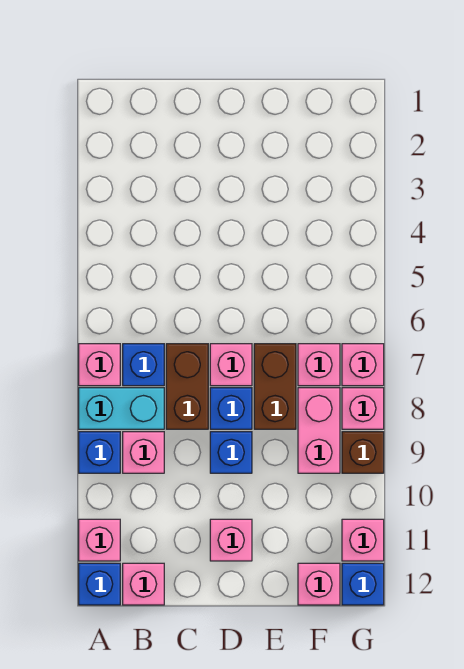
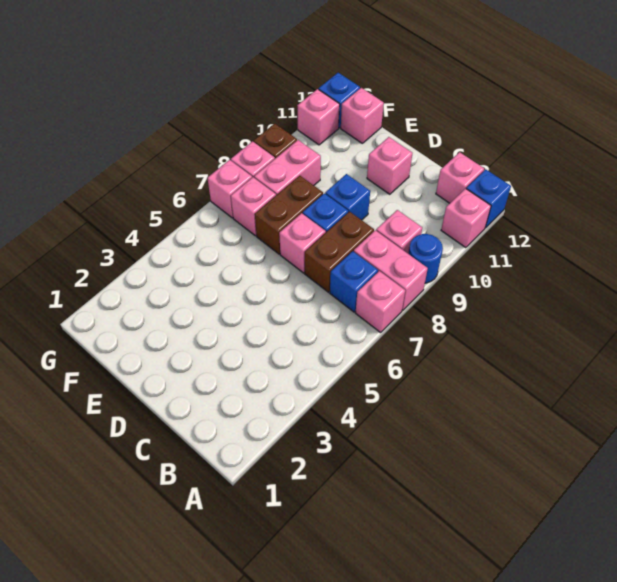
cyan brick A8:B8 level 1 -> pink brick A8:B8 level 1
blue brick A9 level 1 -> blue round brick A9 level 1

